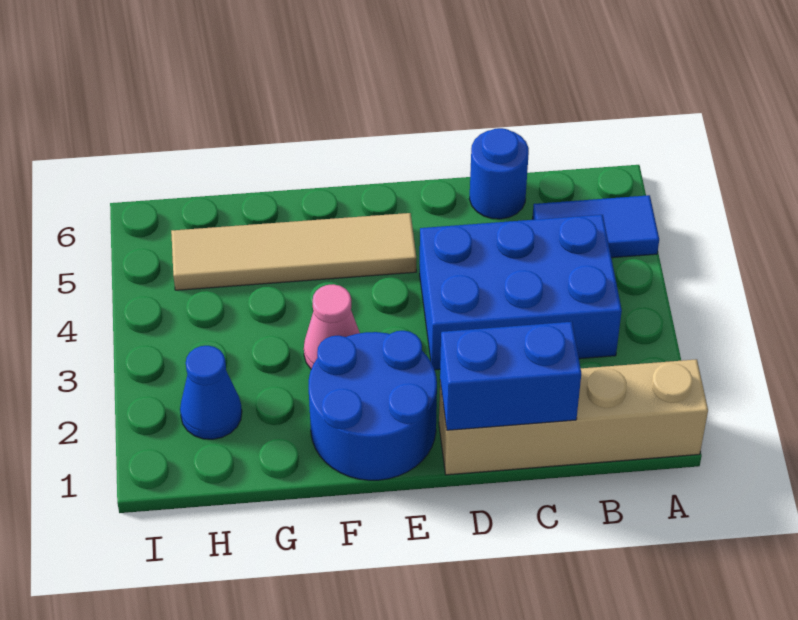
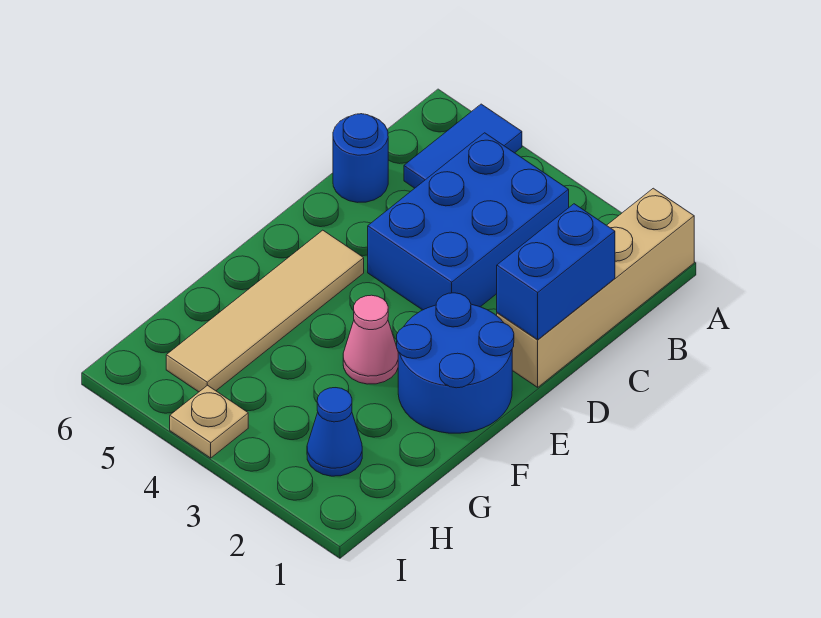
none -> tan plate I4 level 1

